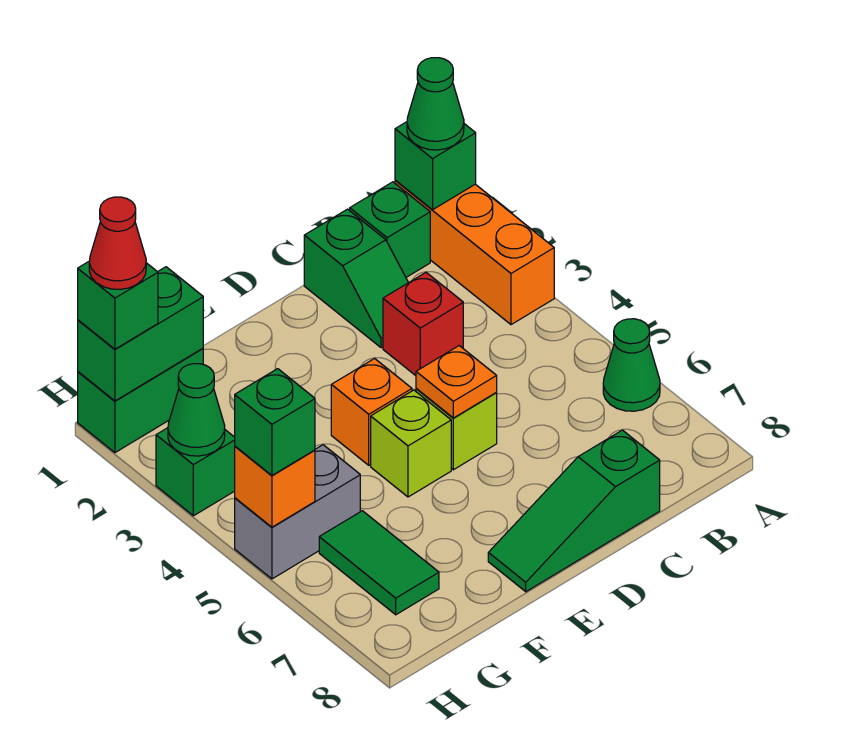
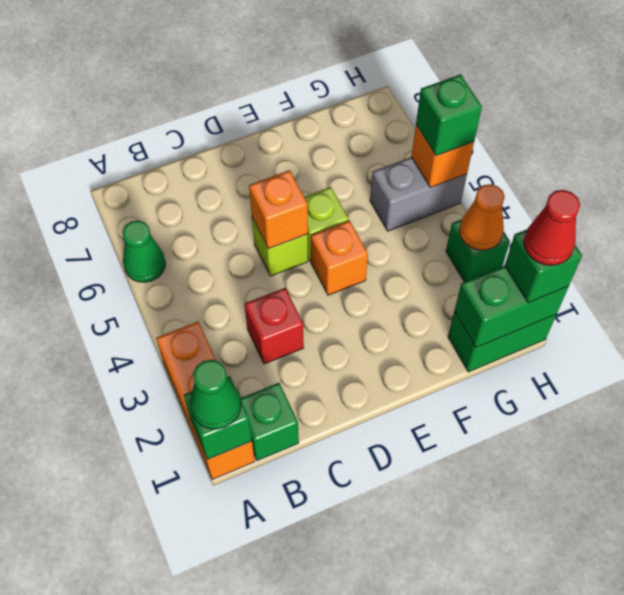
green slope C1:C2 level 1 top 1 -> none
green slope C8:E8 level 1 top C -> none
orange plate D5 level 2 -> orange brick D5 level 2
green tile G6:G7 level 1 -> none
green cone H3 level 2 -> orange cone H3 level 2

